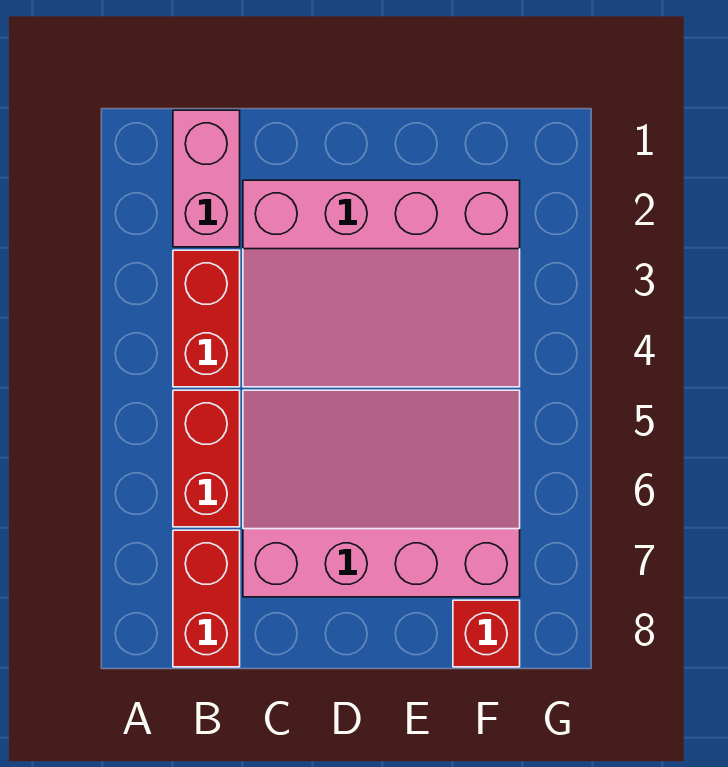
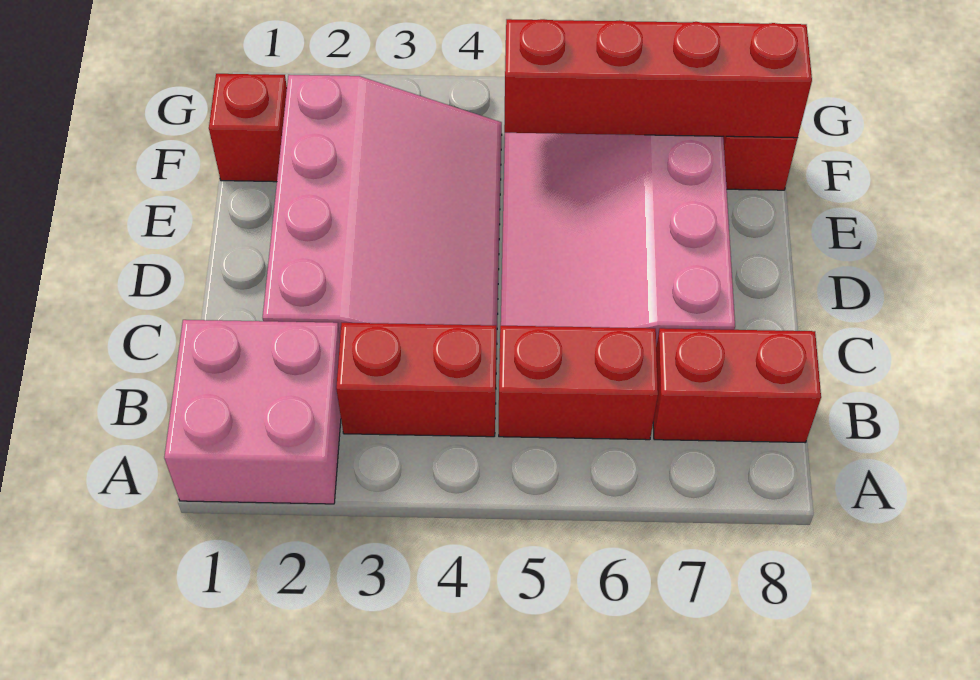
pink brick B1:B2 level 1 -> pink brick A1:B2 level 1
none -> red brick F1 level 1
none -> red brick F5:F8 level 2

